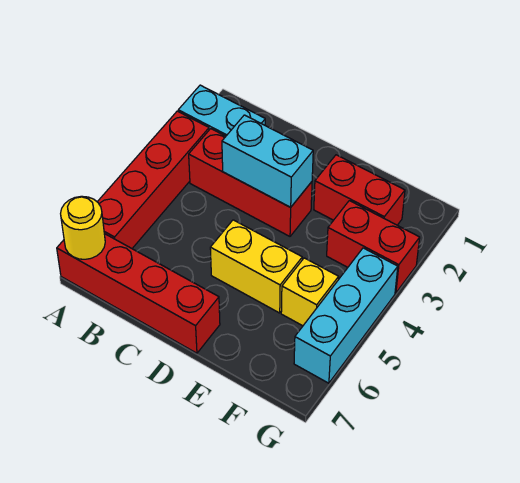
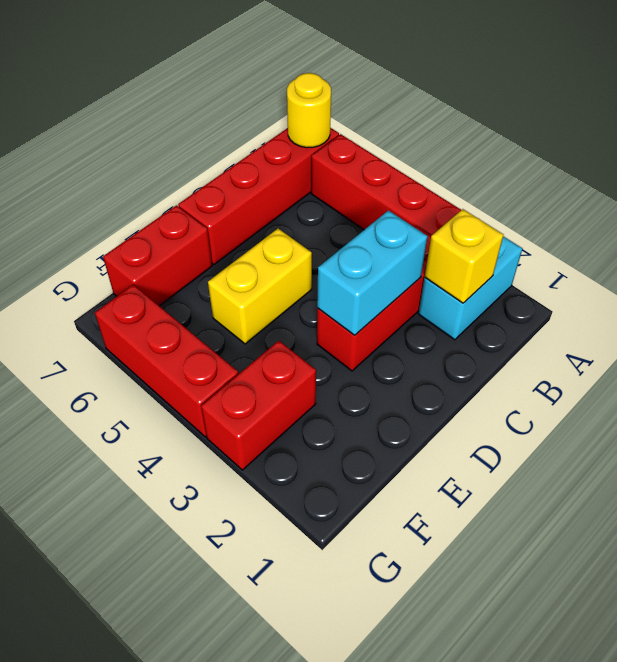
red brick E2:F2 level 1 -> red brick E7:F7 level 1
yellow brick F5 level 1 -> yellow brick B2 level 2
cyan brick G4:G6 level 1 -> red brick G4:G6 level 1

